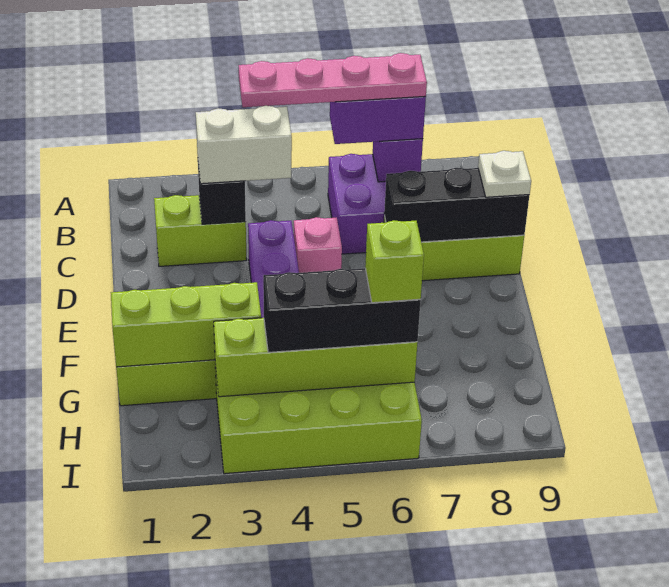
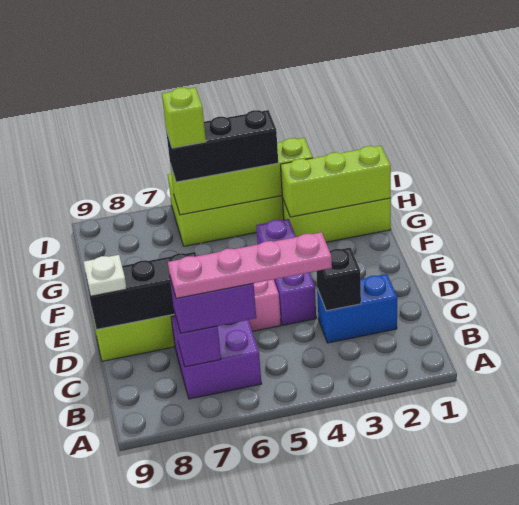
lime brick C2:C3 level 1 -> blue brick C2:C3 level 1
white brick C3:C4 level 3 -> none

